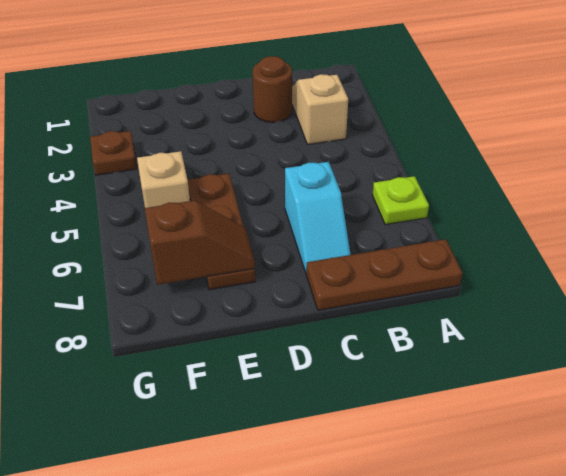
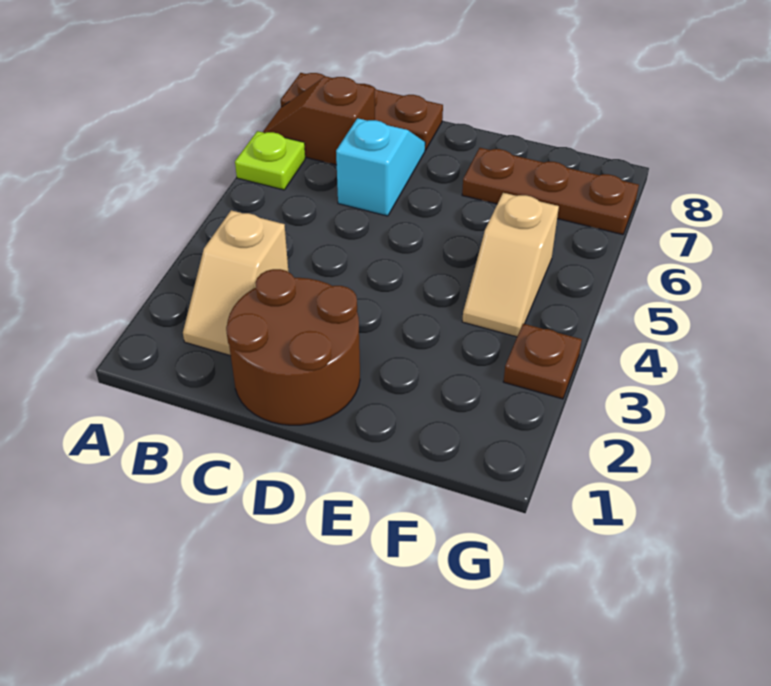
brown round brick C2 level 1 -> brown round brick C1:D2 level 1
brown plate E5:E7 level 1 -> brown plate E7:G7 level 1
brown slope E7:F7 level 2 top F -> brown slope A7:B7 level 1 top B

